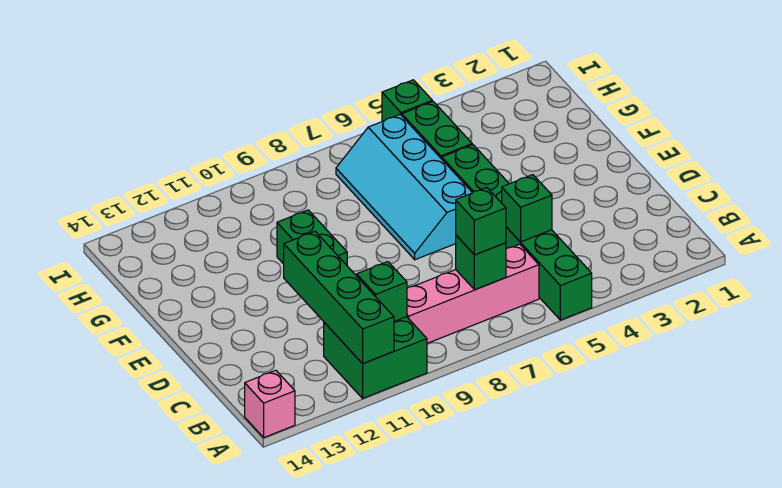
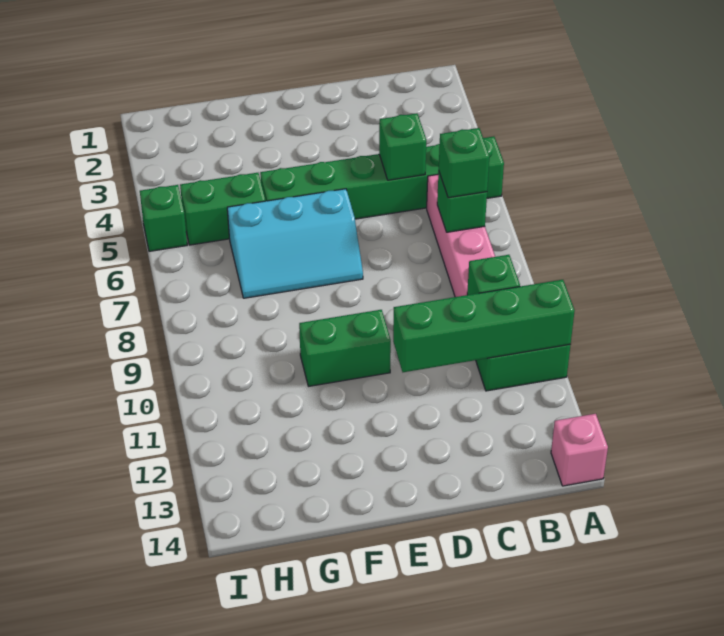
cyan slope E6:H7 level 1 top 6 -> cyan slope E6:G7 level 1 top 6

